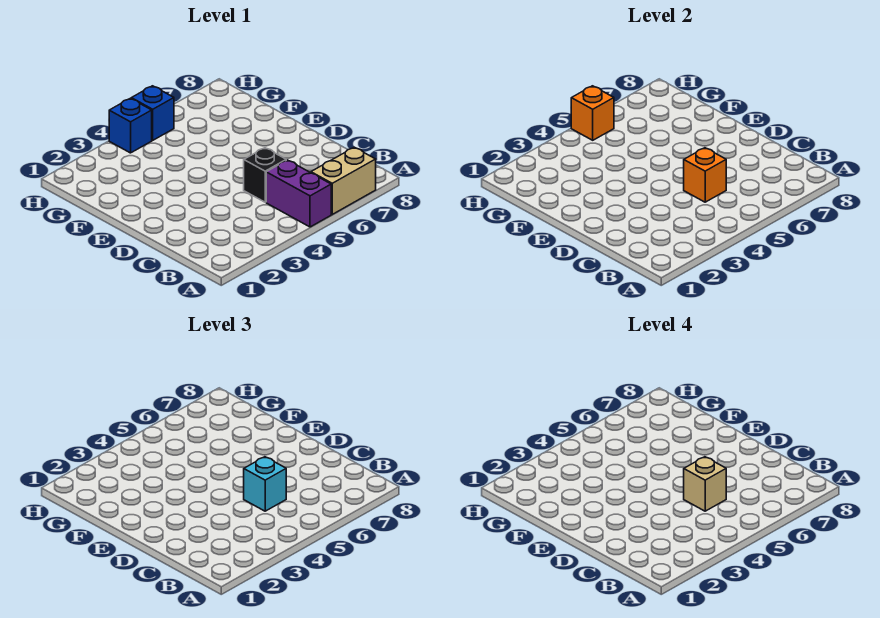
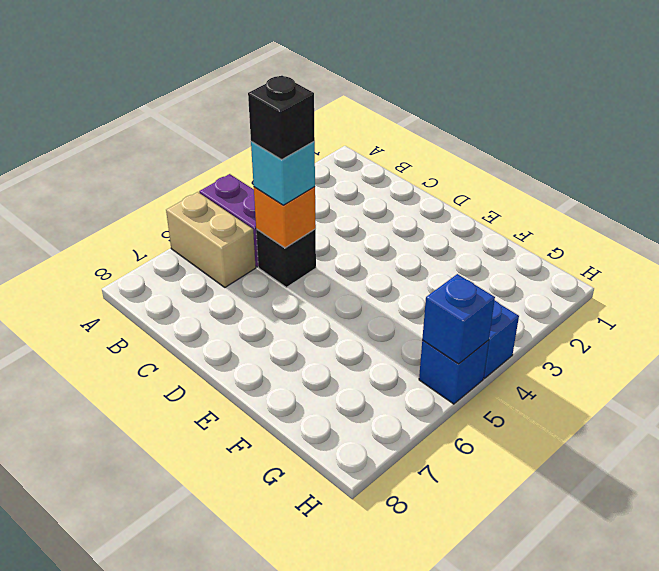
tan brick A6:A7 level 1 -> tan brick A6:B6 level 1
tan brick C5 level 4 -> black brick C5 level 4
orange brick H5 level 2 -> blue brick H5 level 2

